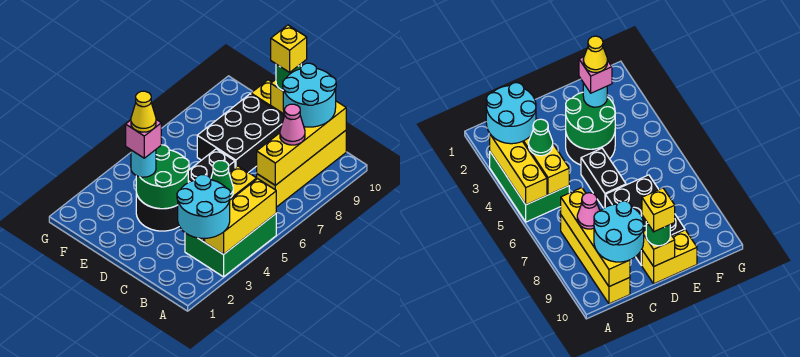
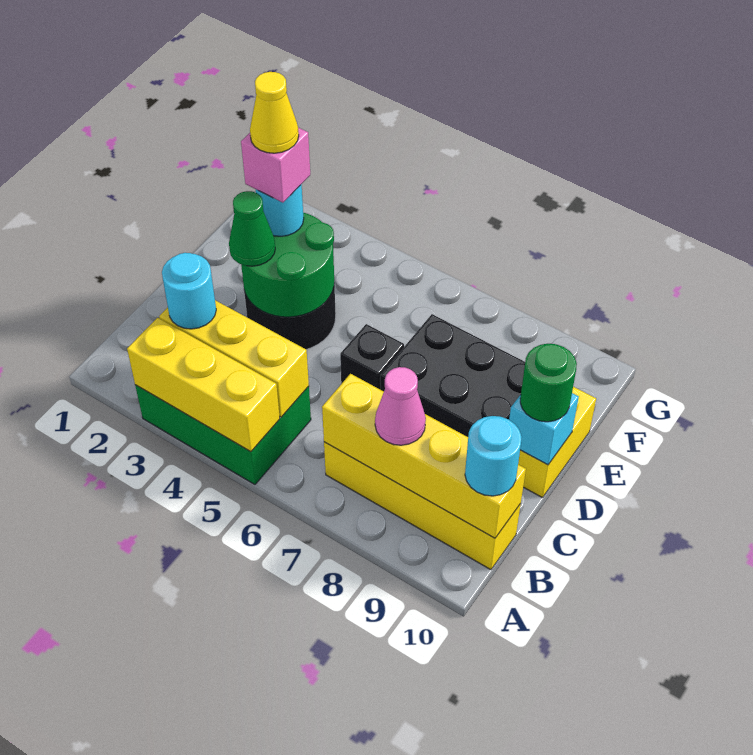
cyan round brick A2:B3 level 3 -> cyan round brick B3 level 3
green cone B4 level 3 -> green cone D3 level 3
cyan round brick B9:C10 level 3 -> cyan round brick B10 level 3
black brick D5:D6 level 1 -> black brick D6 level 1
yellow brick D10 level 2 -> cyan brick D10 level 2
yellow brick D10 level 4 -> none

